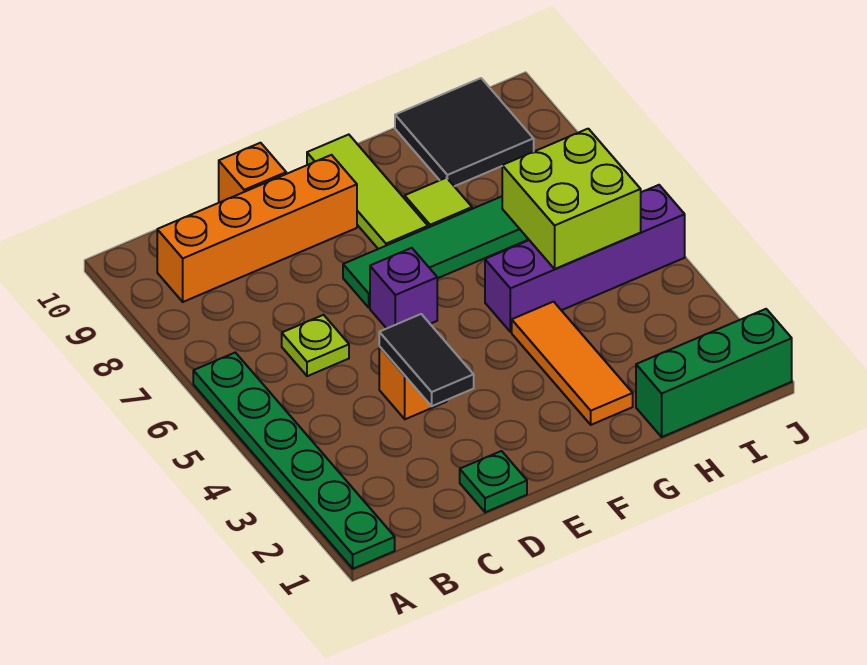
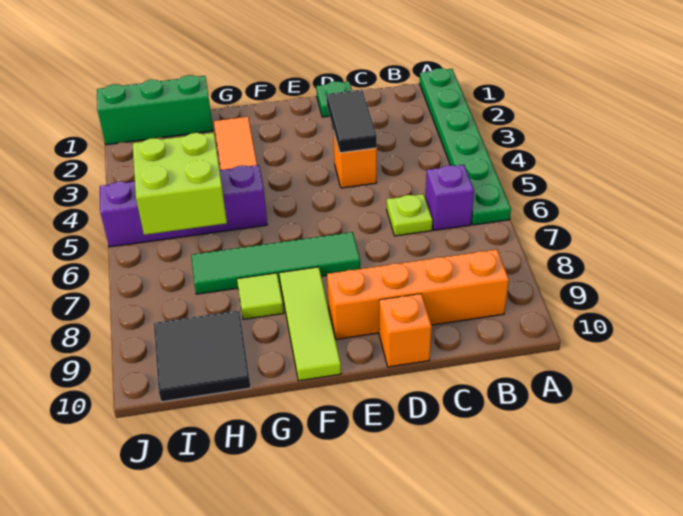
purple brick E6 level 1 -> purple brick B6 level 1

